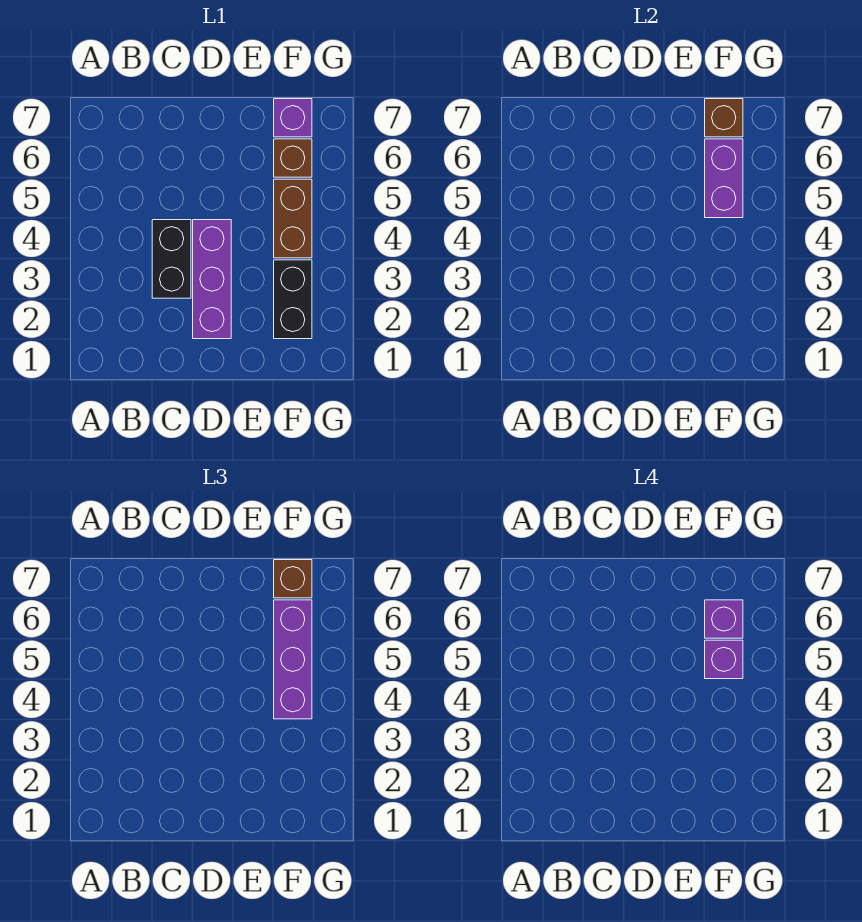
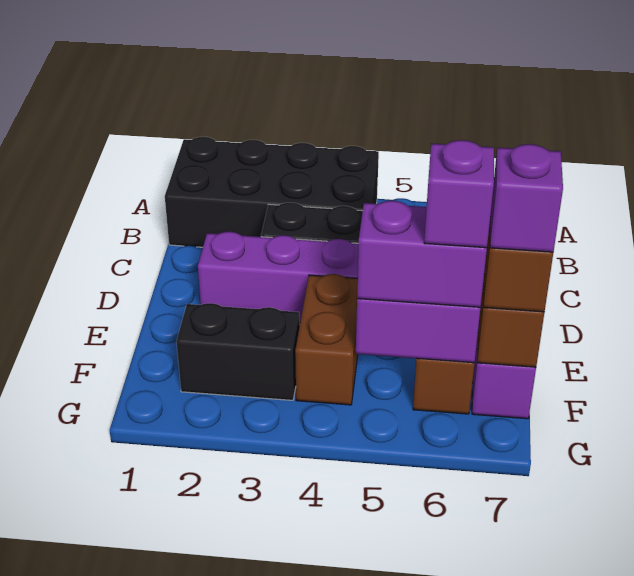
none -> black brick A1:B4 level 1
brown brick F4:F5 level 1 -> brown brick E4:F4 level 1
purple brick F4:F6 level 3 -> purple brick F5:F6 level 3
purple brick F5 level 4 -> purple brick F7 level 4

